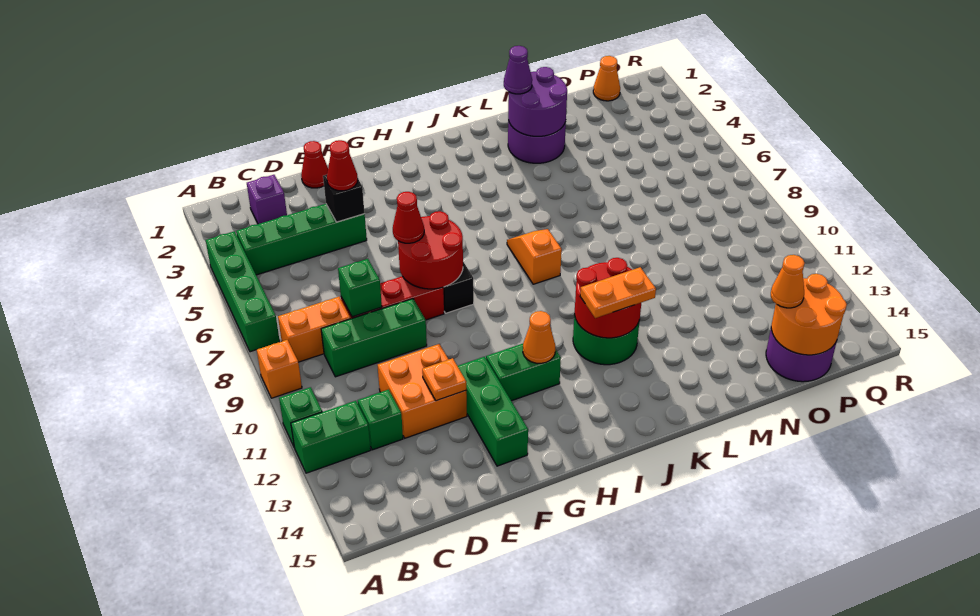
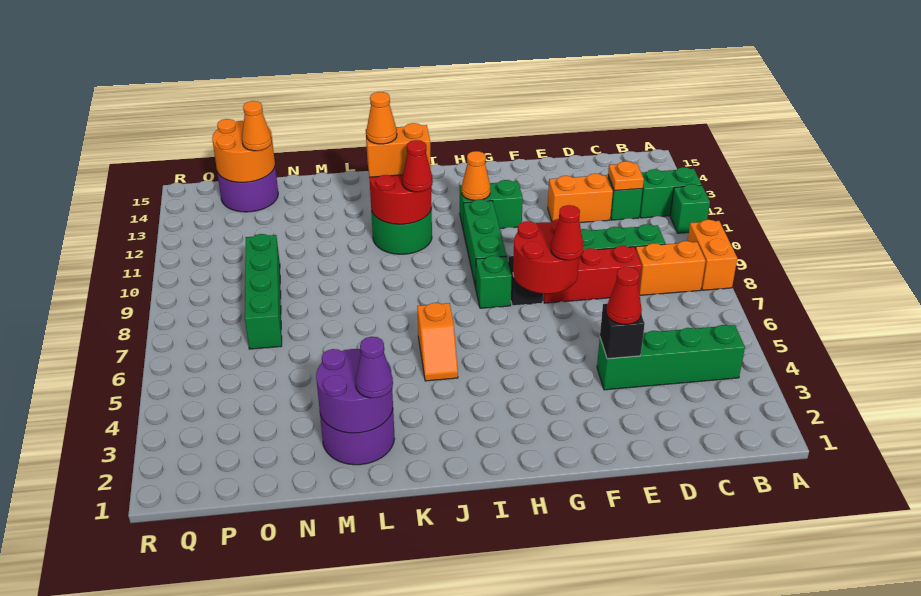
green brick A4:A7 level 1 -> green brick O7:O10 level 1
orange brick A9 level 1 -> orange brick A8:A9 level 1
purple brick C2 level 1 -> none
green brick D8 level 2 -> green brick H8 level 1
orange brick D11:E12 level 1 -> orange brick D12:E12 level 1
red cone E1 level 1 -> red cone J11 level 3
orange plate E12 level 2 -> orange plate C12 level 2
green brick F12:F14 level 1 -> green brick H9:H11 level 1
orange slope J7:J8 level 1 top 8 -> orange slope J5:J6 level 1 top 6
orange plate J12:K12 level 3 -> orange brick J12:K12 level 3
orange cone P1 level 1 -> orange cone K12 level 4

